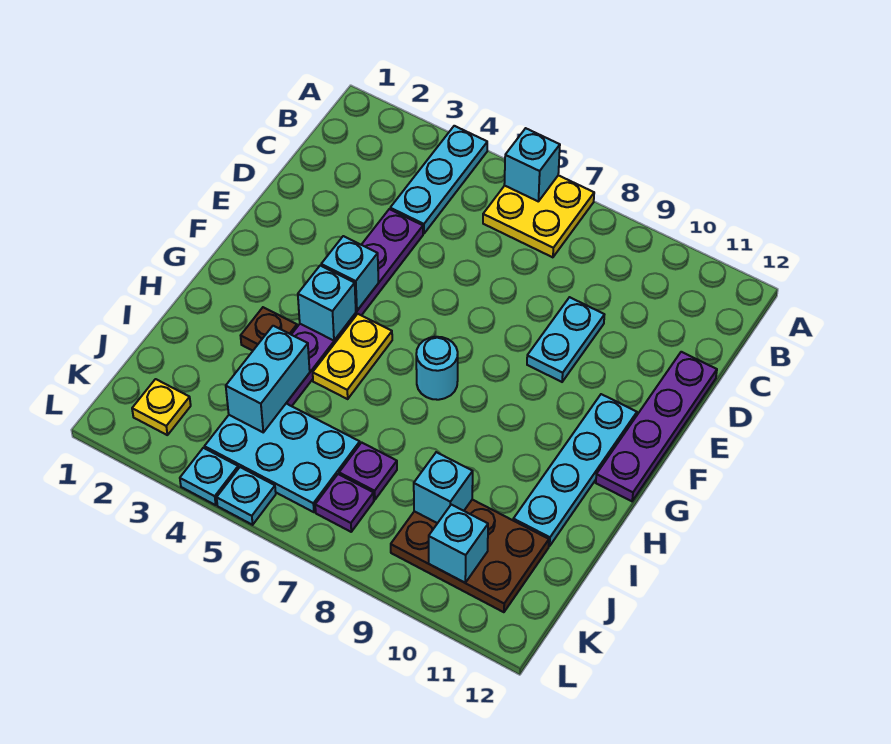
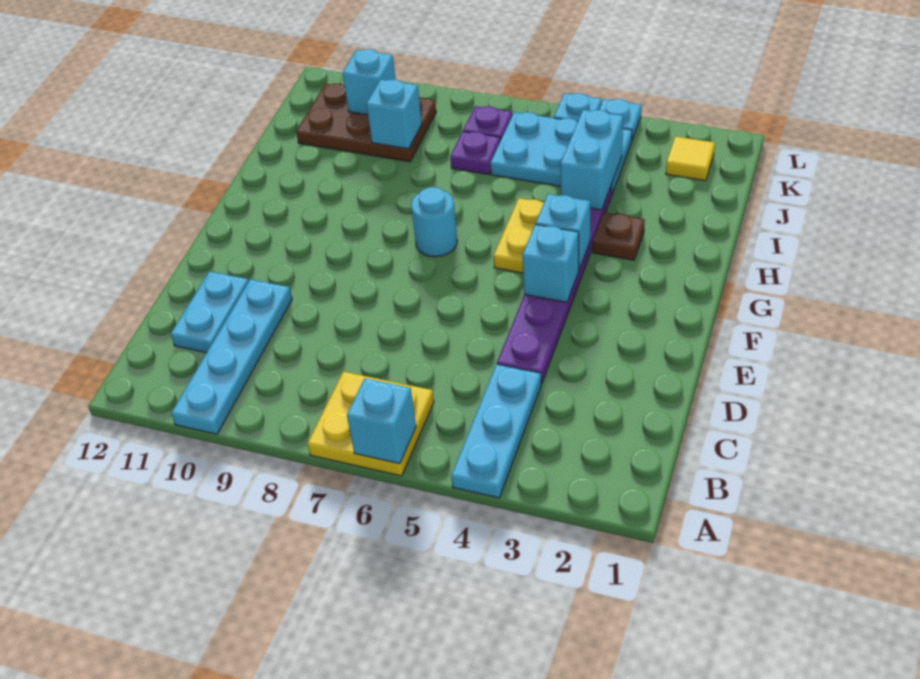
cyan plate D9:E9 level 1 -> cyan plate C11:D11 level 1
purple plate D12:G12 level 1 -> none
cyan plate F11:I11 level 1 -> cyan plate A10:D10 level 1
yellow plate K2 level 1 -> yellow tile K2 level 1

